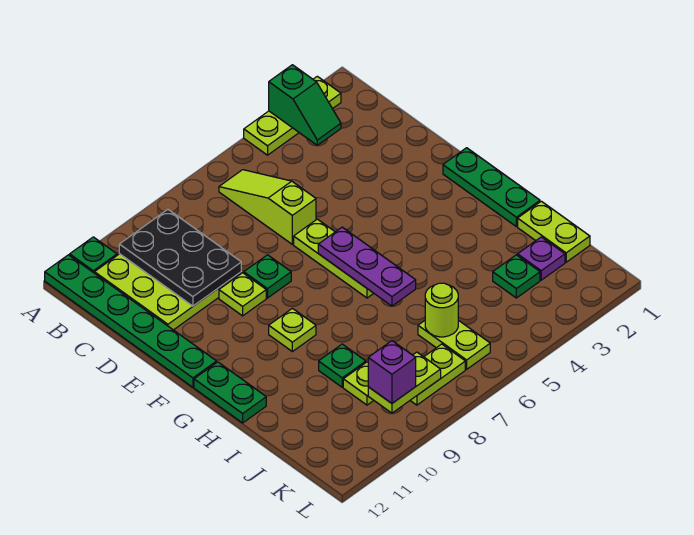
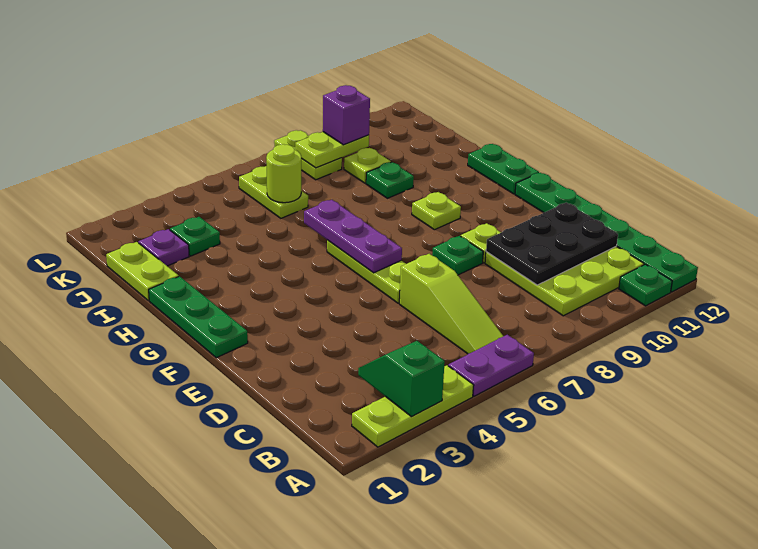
none -> purple plate A5:A6 level 1
black plate B9:D10 level 2 -> black plate C9:D11 level 2
lime plate K7:K8 level 1 -> lime plate K8:L8 level 1

